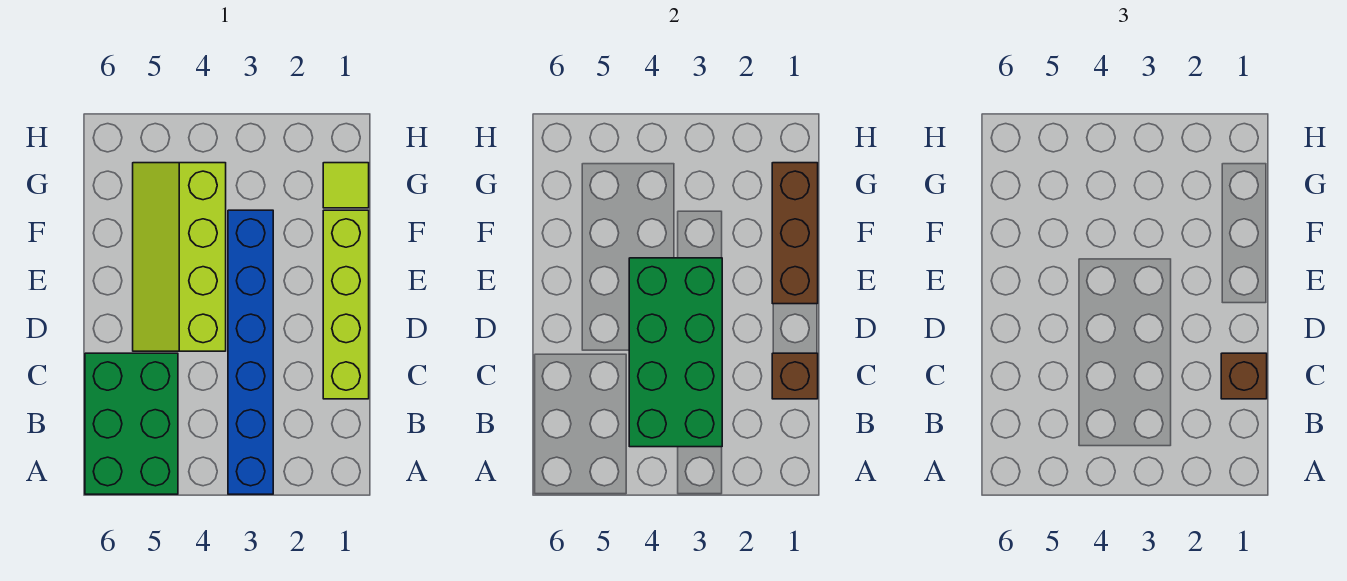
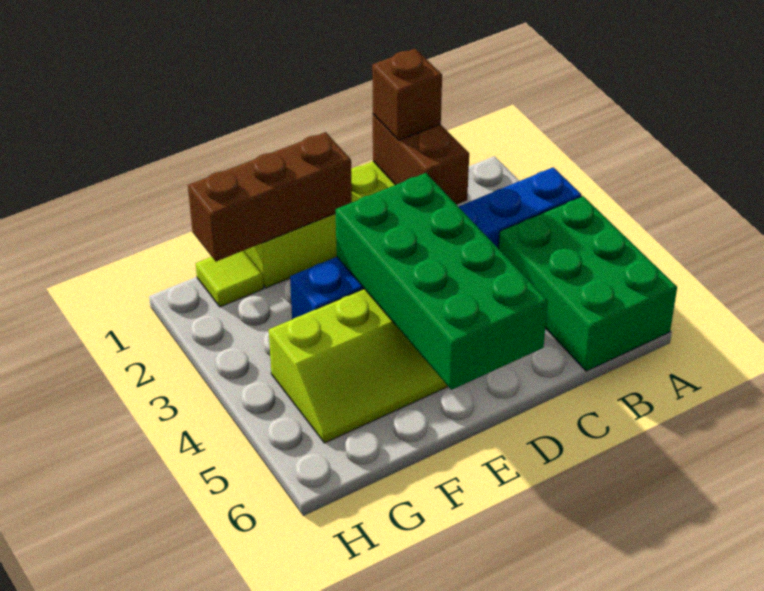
green brick A5:C6 level 1 -> green brick A4:B6 level 1
green brick B3:E4 level 2 -> green brick D3:E6 level 2
brown brick C1 level 2 -> brown brick C1:C2 level 2

